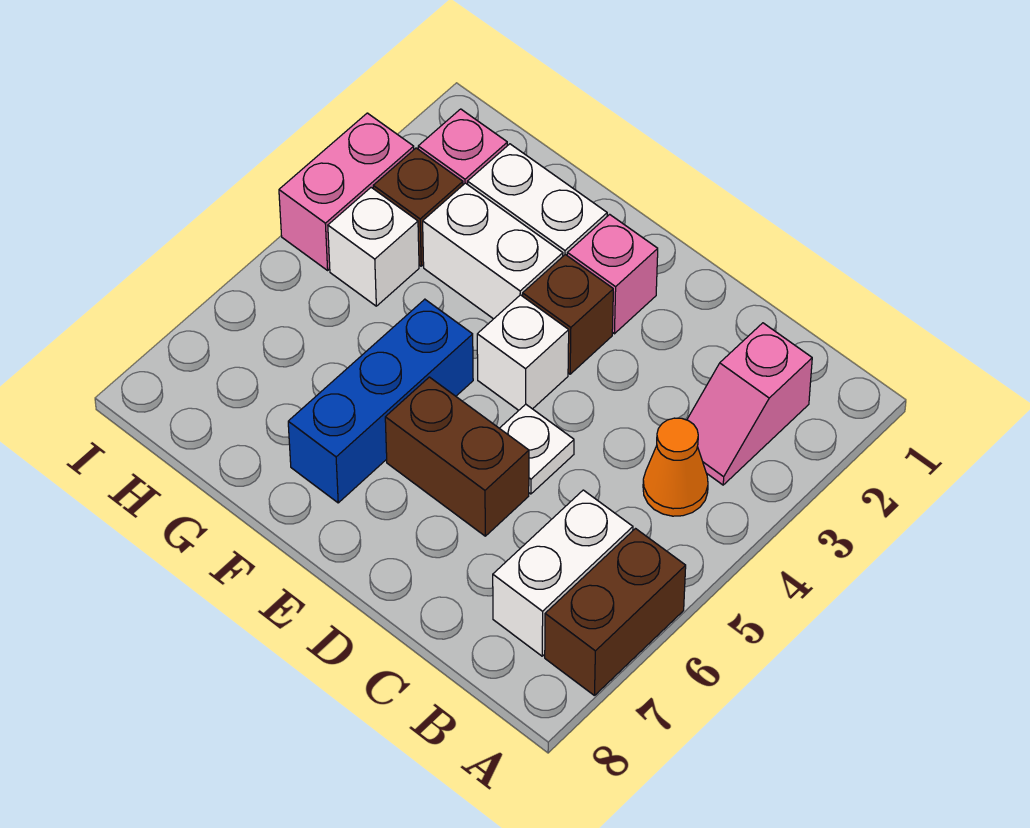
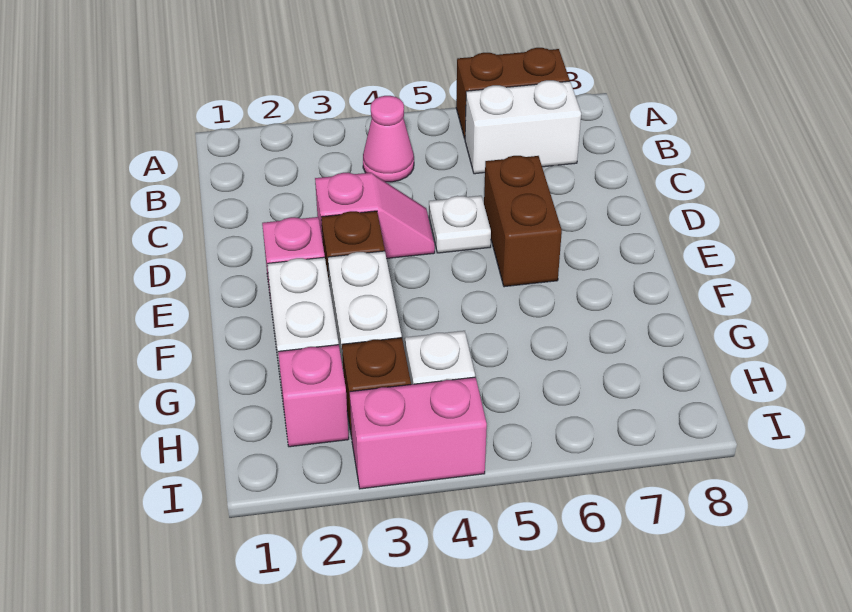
pink slope B2:B3 level 1 top 2 -> pink slope D3:D4 level 1 top 3
orange cone B4 level 1 -> pink cone B4 level 1
white brick E4 level 1 -> none
blue brick F5:F7 level 1 -> none

